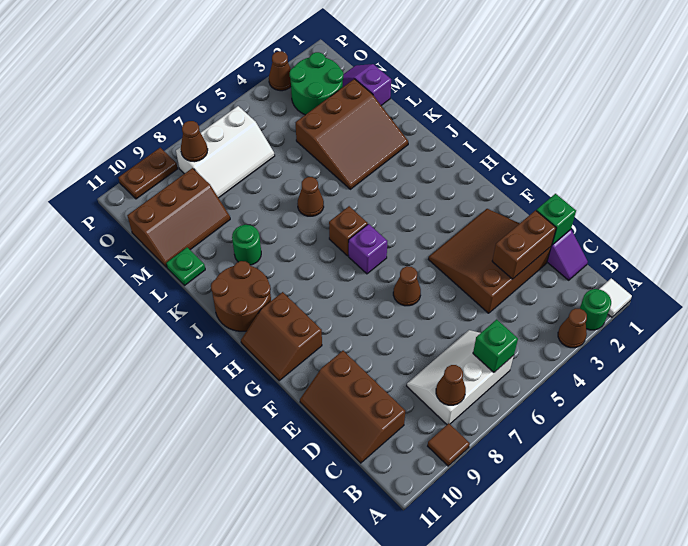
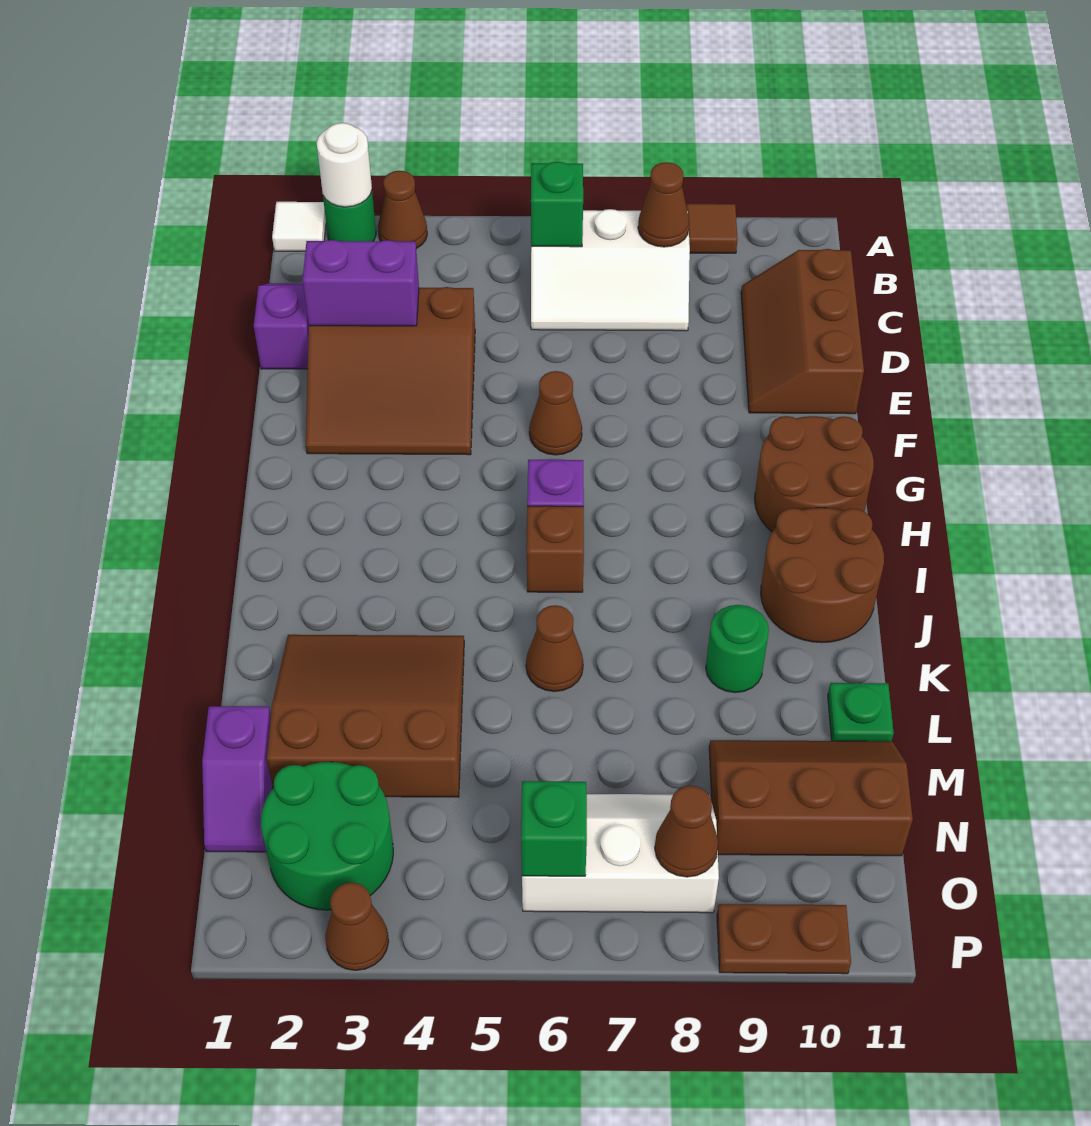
none -> white round brick A2 level 2
brown slope C10:E11 level 1 top 10 -> brown slope C10:E11 level 1 top 11
green brick D1 level 2 -> green brick O6 level 2
brown brick D2:D3 level 2 -> purple brick D2:D3 level 2
brown slope G10:H11 level 1 top 10 -> brown round brick G10:H11 level 1

